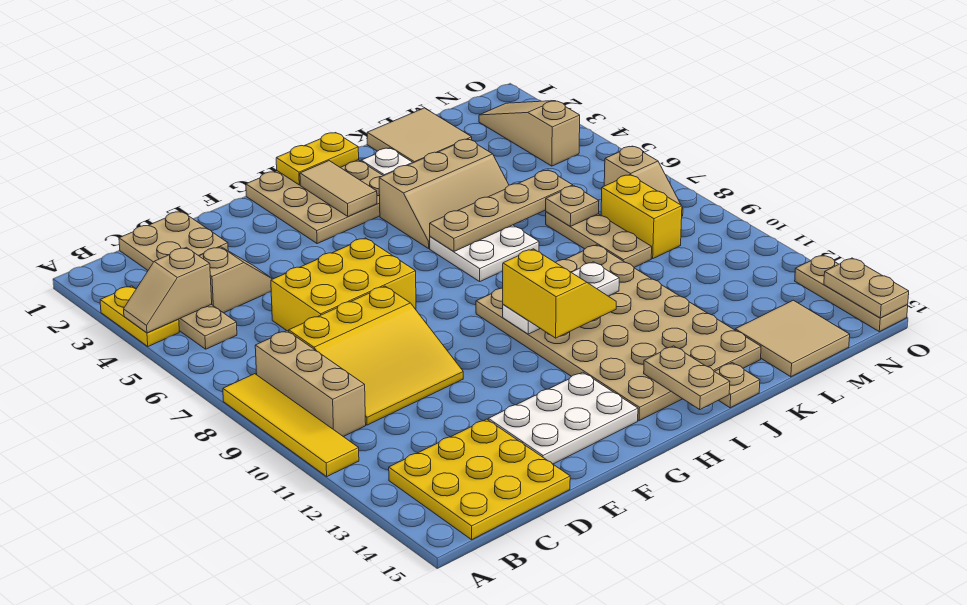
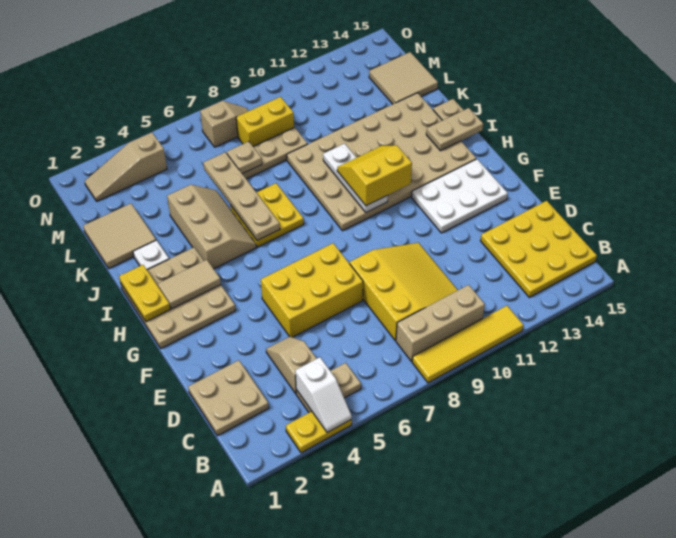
tan slope A4:B4 level 2 top B -> white slope A4:B4 level 2 top B
yellow brick D6:F7 level 1 -> yellow brick E5:F7 level 1
white plate E13:G14 level 1 -> white plate F12:G14 level 1
white plate I6:J7 level 1 -> yellow plate I6:J7 level 1
tan plate O13:O15 level 1 -> none
tan plate O14:O15 level 2 -> none

